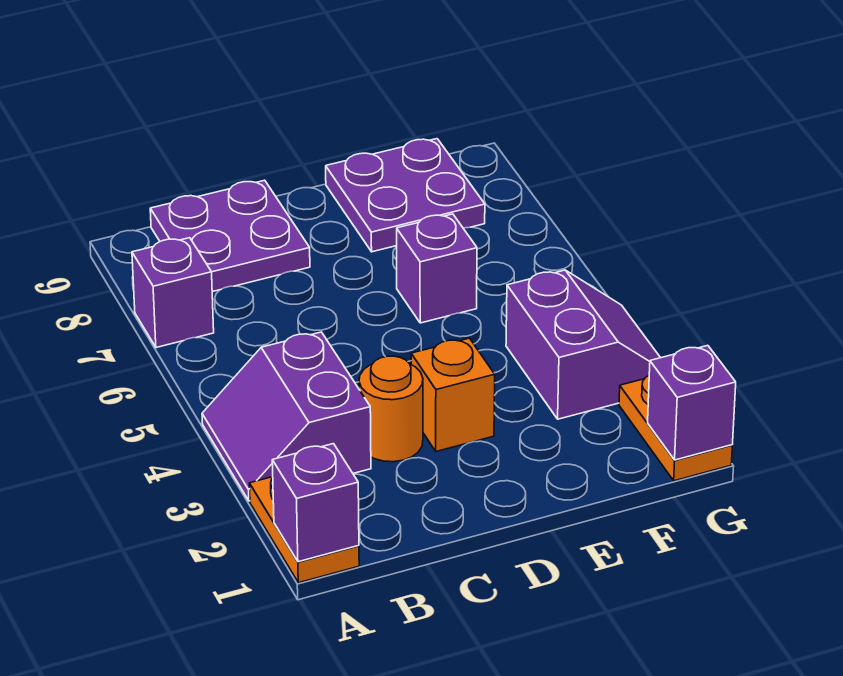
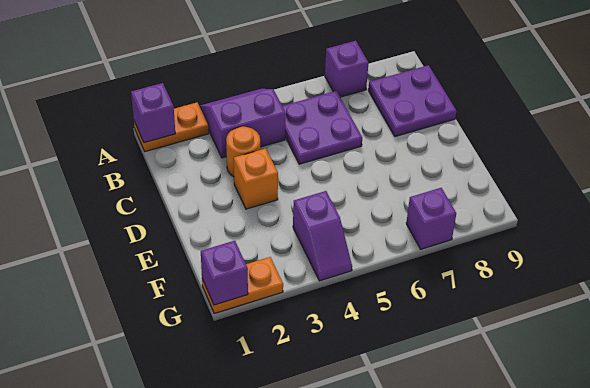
purple brick E6 level 1 -> purple brick G7 level 1
purple plate E8:F9 level 1 -> purple plate B5:C6 level 1
purple slope F3:G4 level 1 top F -> purple slope F4:G4 level 1 top F

